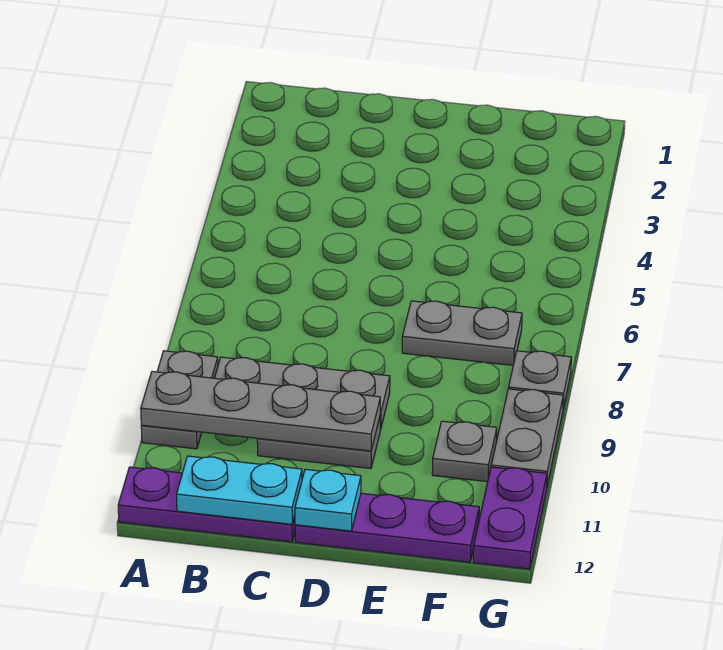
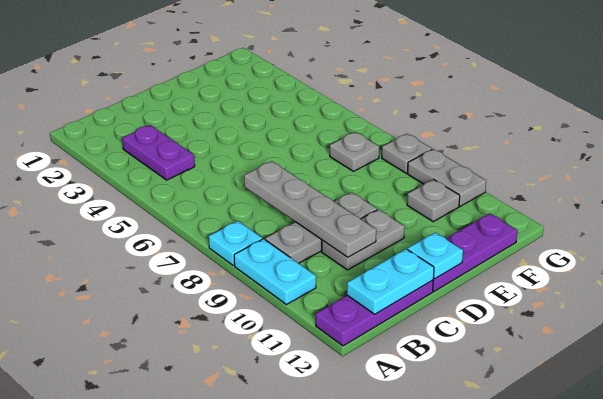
none -> cyan plate A8 level 1
grey plate A9:A10 level 1 -> cyan plate A9:A10 level 1
grey plate A10:D10 level 2 -> grey plate C7:C10 level 2
grey plate E7:F7 level 1 -> grey plate F7 level 1
purple plate G11:G12 level 1 -> purple plate B3:B4 level 1

